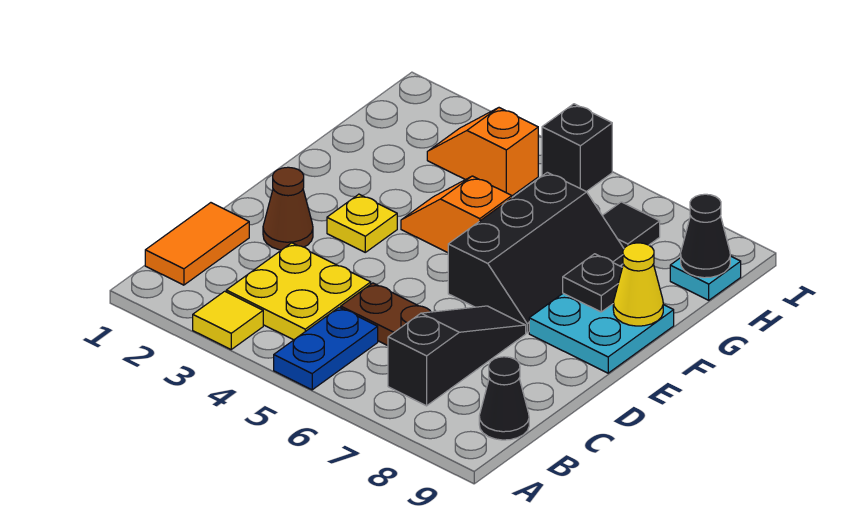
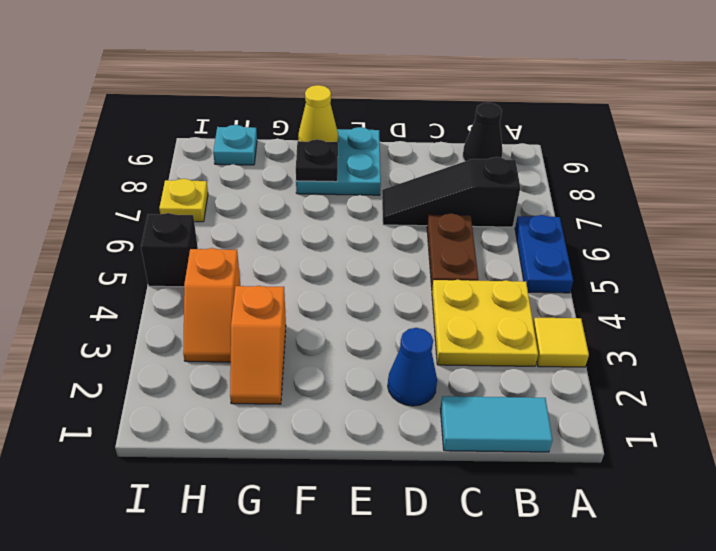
blue plate A5:B5 level 1 -> blue plate A5:A6 level 1
orange tile B1:C1 level 1 -> cyan tile B1:C1 level 1
brown cone D2 level 1 -> blue cone D2 level 1
yellow plate E3 level 1 -> yellow plate I7 level 1
black slope E6:G7 level 1 top 6 -> none
orange slope F4:F5 level 1 top 5 -> orange slope G2:G3 level 1 top 3
black tile H7 level 1 -> none
black cone H9 level 2 -> none

